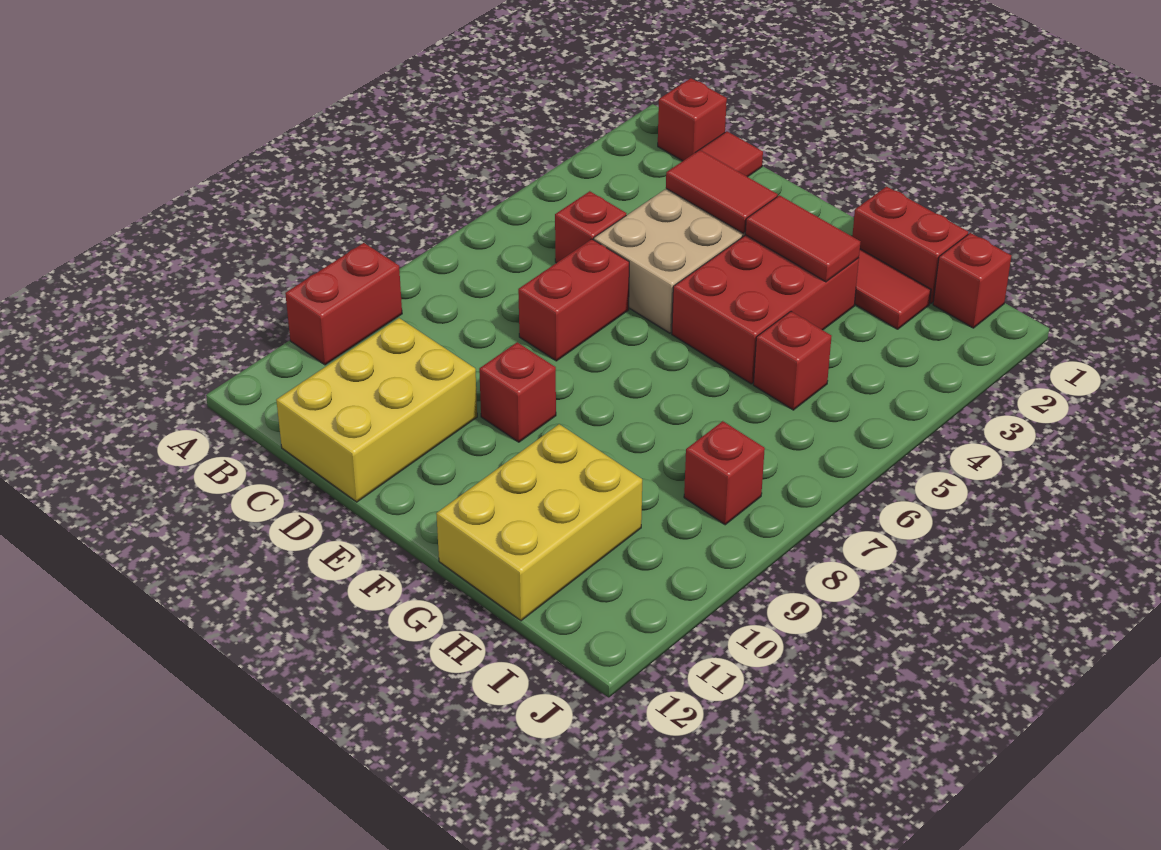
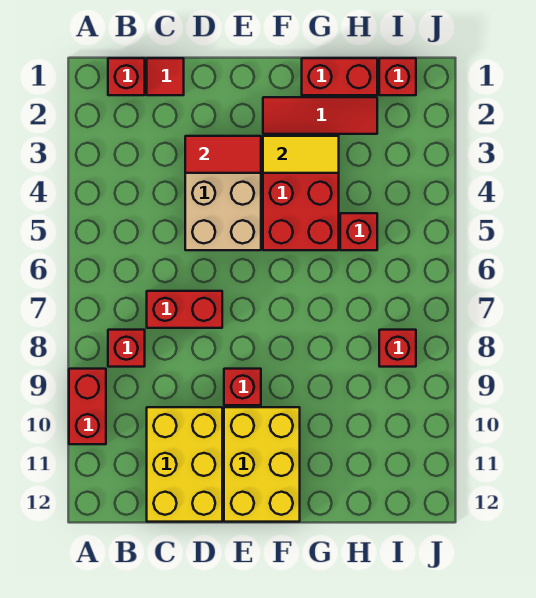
red brick C5 level 1 -> red brick B8 level 1
red brick D6:D7 level 1 -> red brick C7:D7 level 1
red tile F3:G3 level 2 -> yellow tile F3:G3 level 2
yellow brick G10:H12 level 1 -> yellow brick E10:F12 level 1

